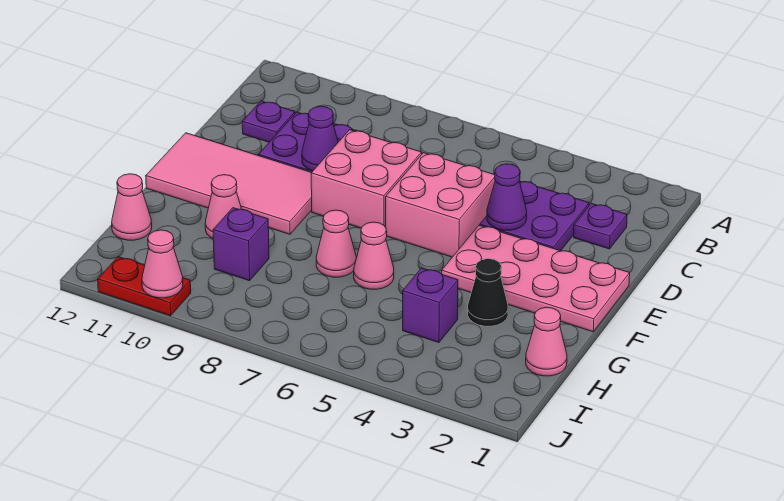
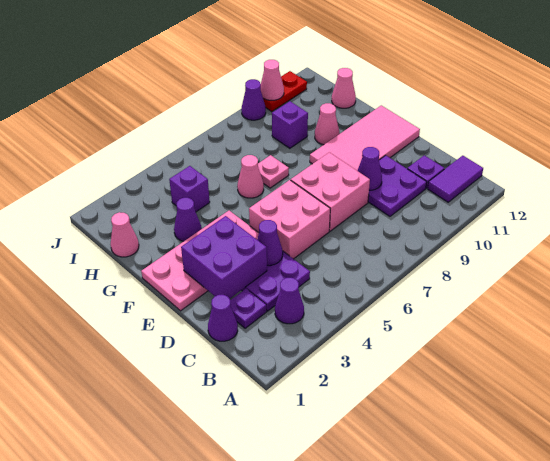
none -> purple cone B3 level 1
none -> purple tile B11:B12 level 1
none -> purple cone C1 level 1
none -> purple brick D2:E3 level 2
black cone G3 level 1 -> purple cone G3 level 1
pink cone G7 level 1 -> pink plate G7 level 1
none -> purple cone J9 level 1

